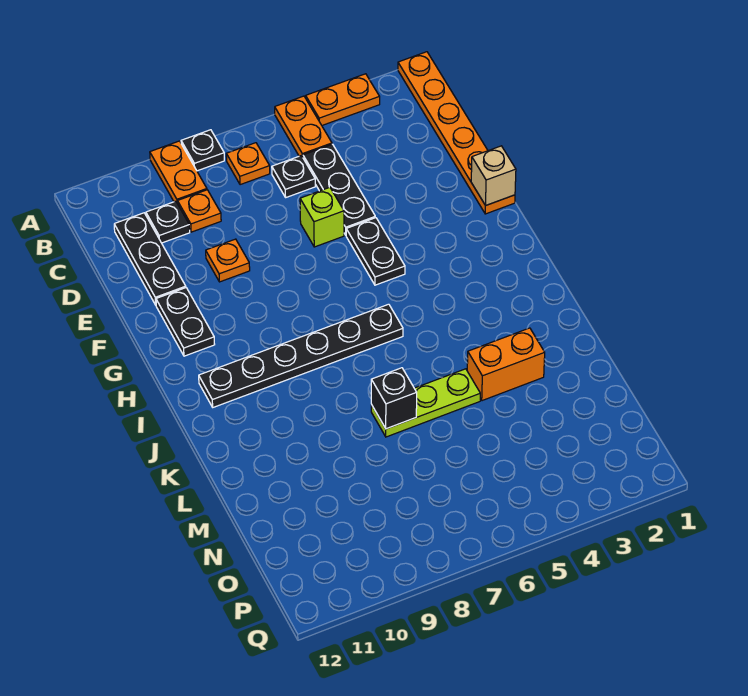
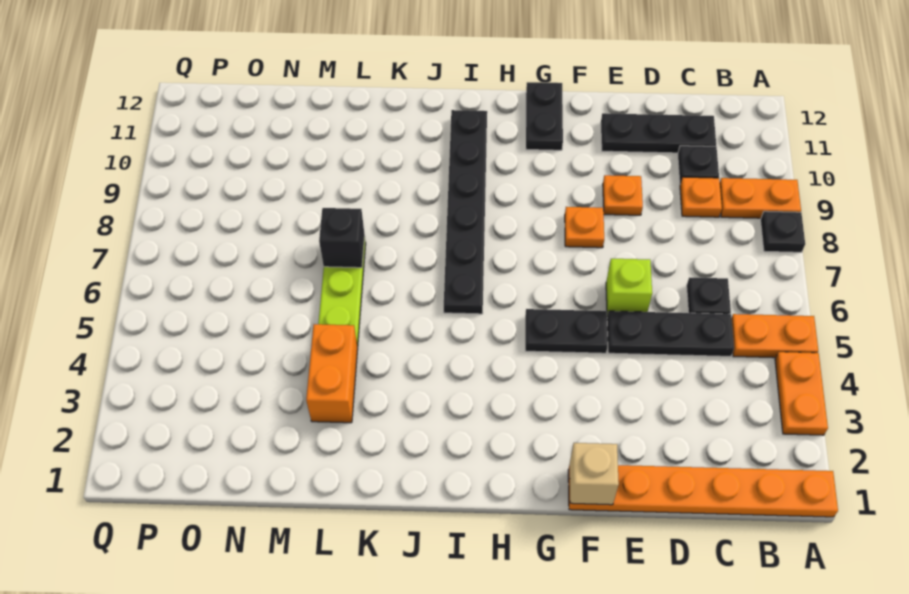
orange plate B7 level 1 -> orange plate F8 level 1
black plate F11:G11 level 1 -> black plate G11:G12 level 1

